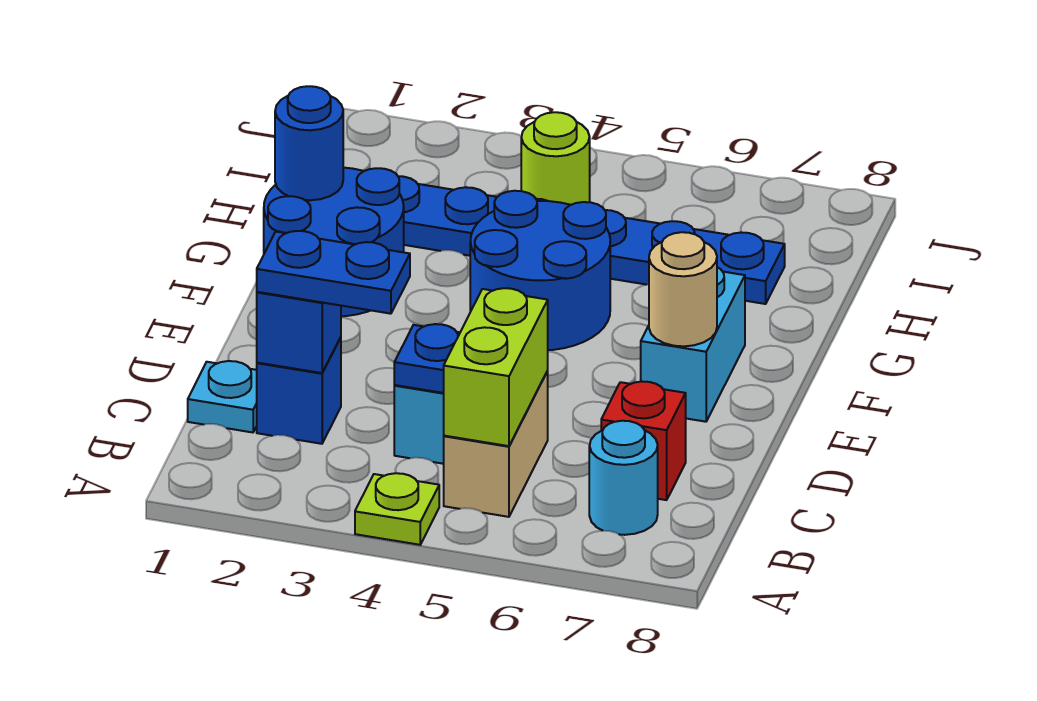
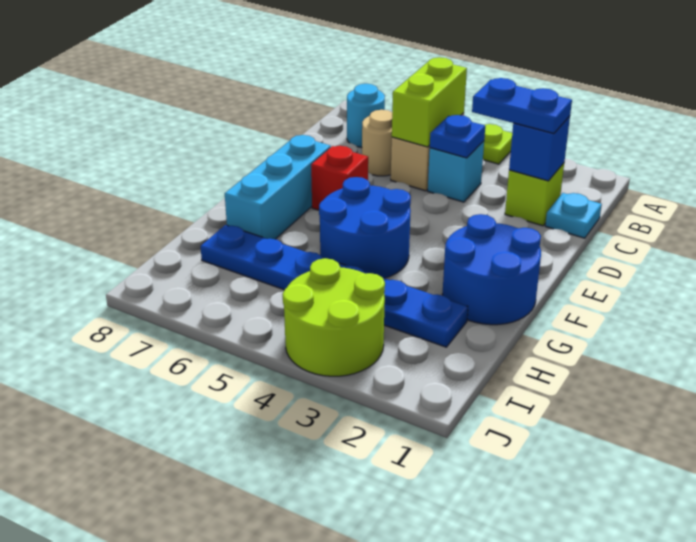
blue brick C2 level 1 -> lime brick C2 level 1
red brick C7 level 1 -> red brick E6 level 1
cyan brick E7:F7 level 1 -> cyan brick E7:G7 level 1
tan round brick E7 level 2 -> tan round brick C6 level 1
blue round brick G1 level 2 -> none
lime round brick I4 level 1 -> lime round brick I3:J4 level 1

